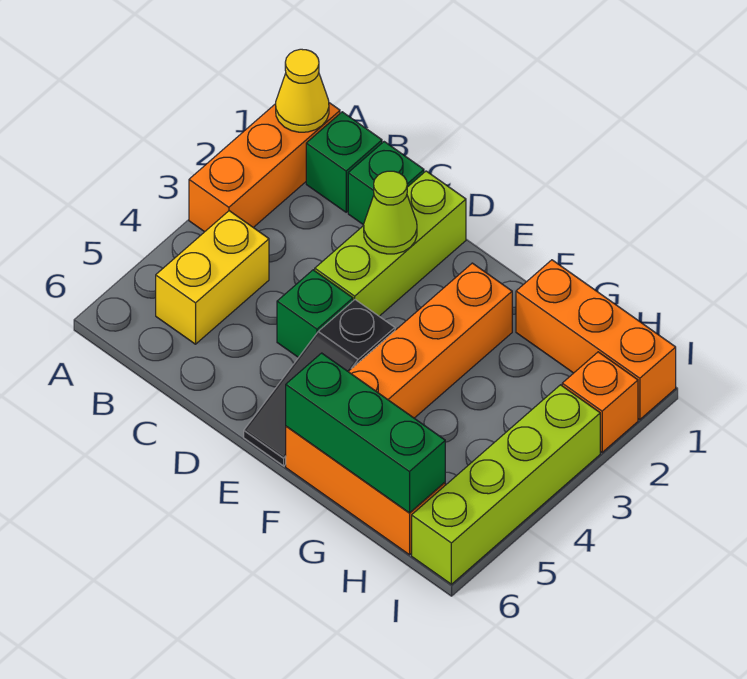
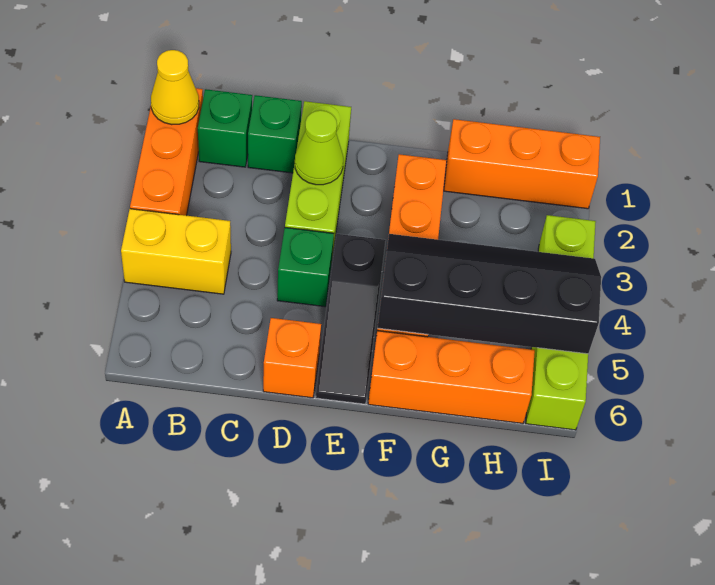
yellow brick B4:B5 level 1 -> yellow brick A4:B4 level 1
none -> black slope F4:I5 level 2 top 5
green brick F6:H6 level 2 -> none
orange brick I2 level 1 -> orange brick D6 level 1

